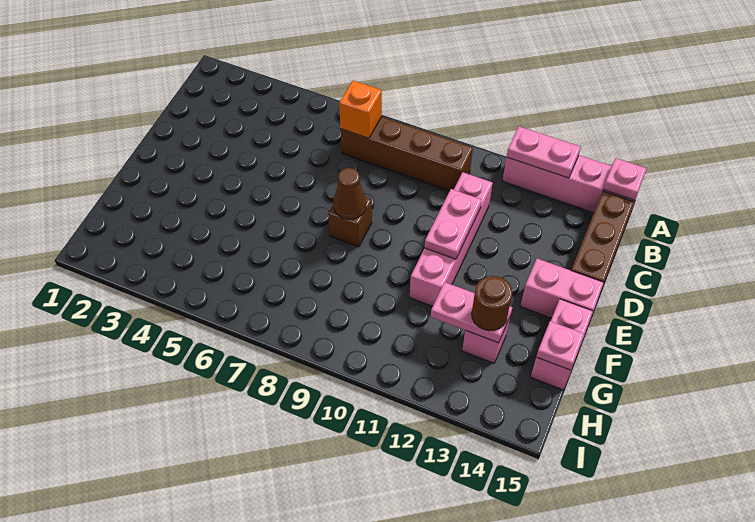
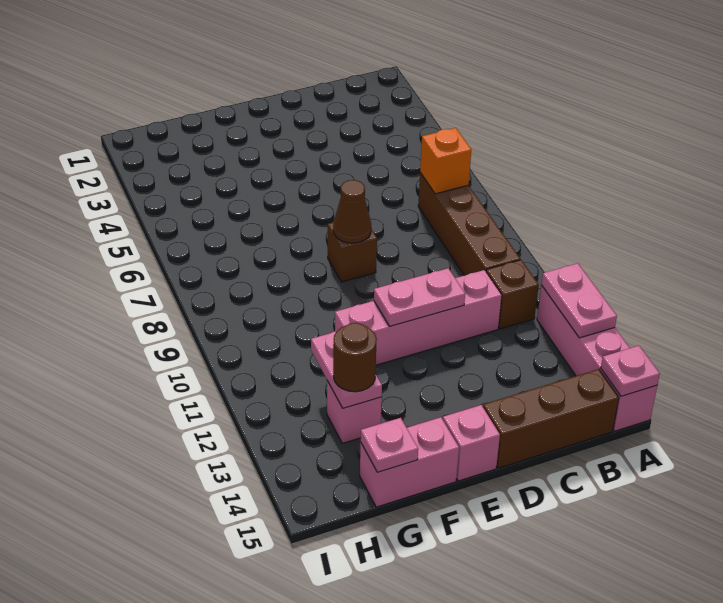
none -> brown brick B11 level 1
pink brick E14:E15 level 1 -> pink brick E15 level 1

